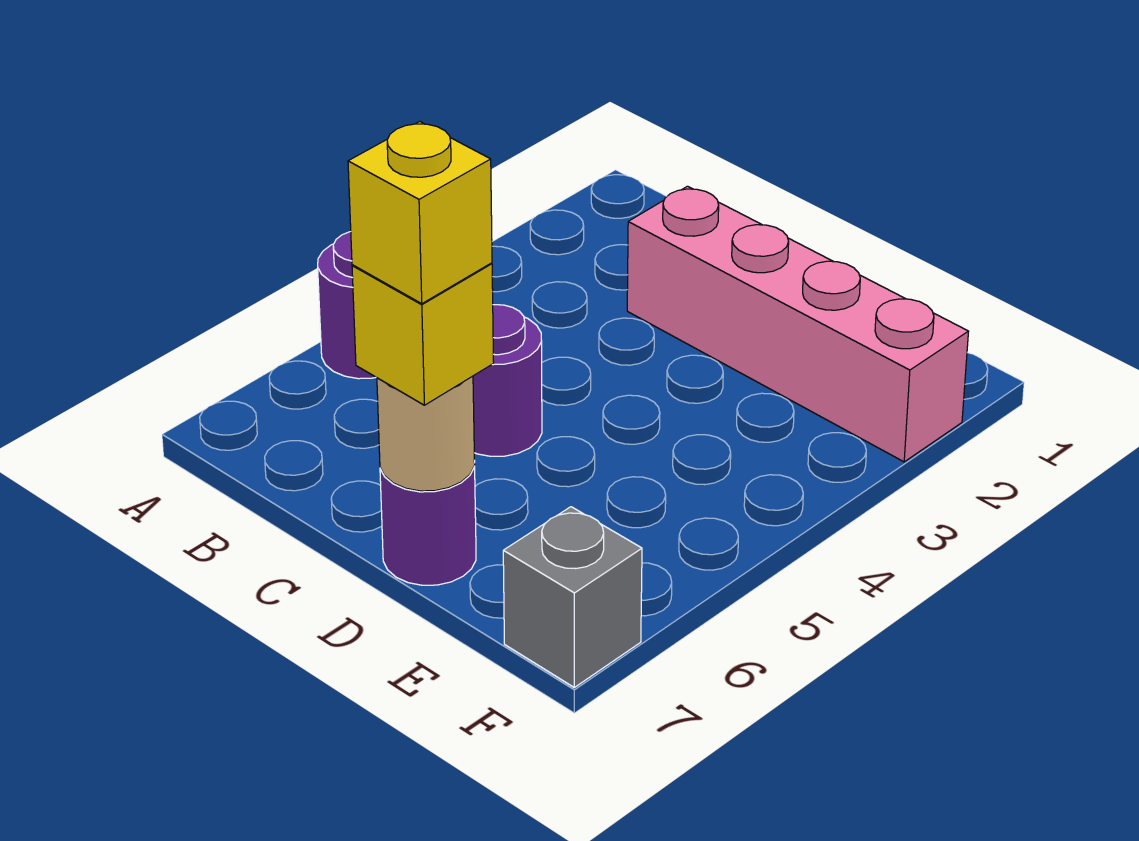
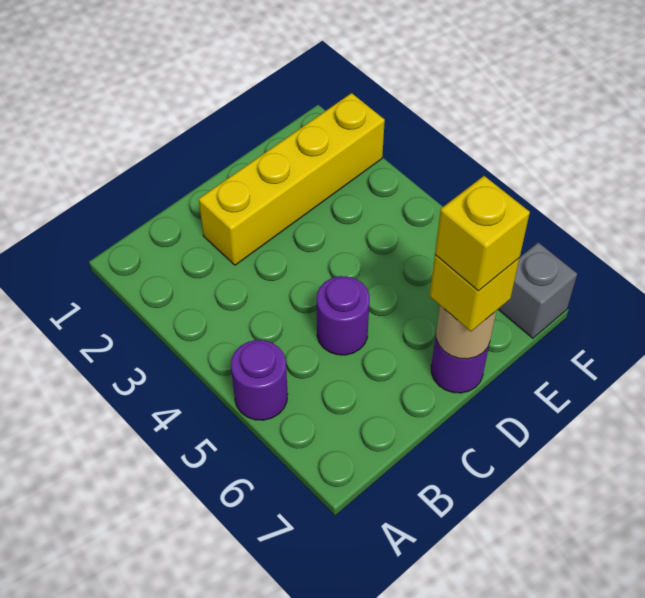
pink brick C2:F2 level 1 -> yellow brick C2:F2 level 1

